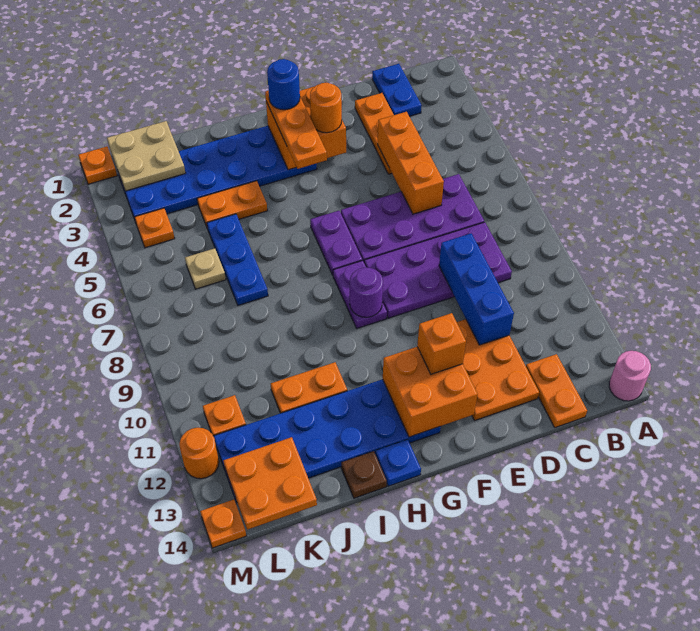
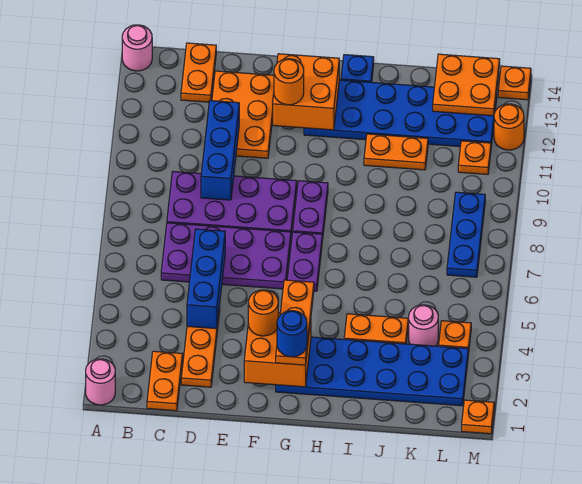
none -> pink round brick A1 level 1
blue plate C1:C2 level 1 -> orange plate C1:C2 level 1
orange brick D4:D6 level 2 -> blue brick D4:D6 level 2
orange brick F12 level 3 -> orange round brick F12 level 3
purple round brick G9 level 2 -> none
brown plate I14 level 1 -> none
blue plate J5:J7 level 1 -> blue plate L7:L9 level 1
tan plate K1:L2 level 2 -> none
none -> pink round brick K4 level 1
tan plate K6 level 1 -> none

